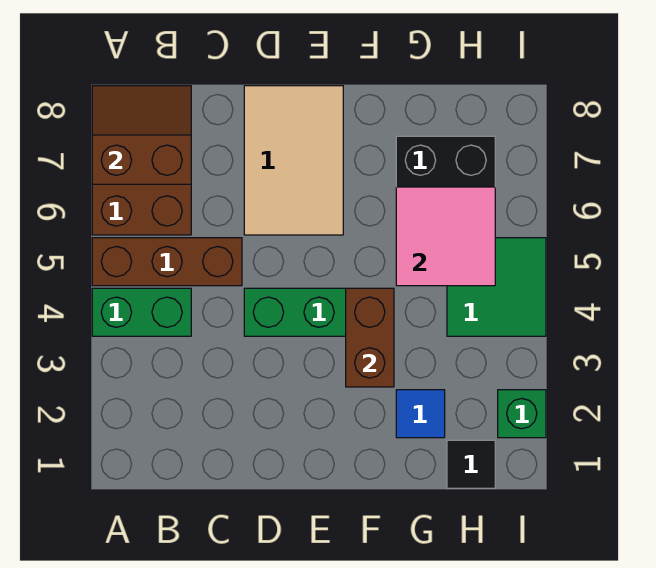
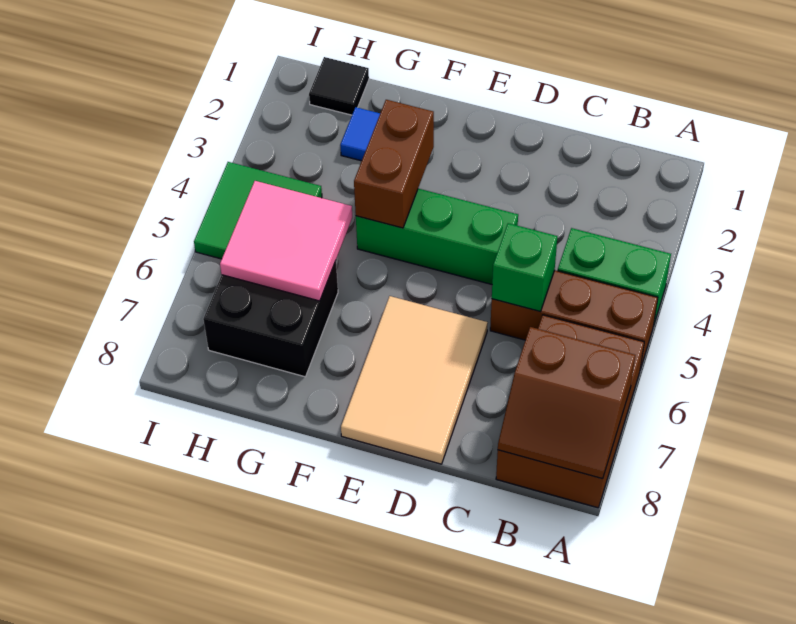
green brick I2 level 1 -> green brick C5 level 2

